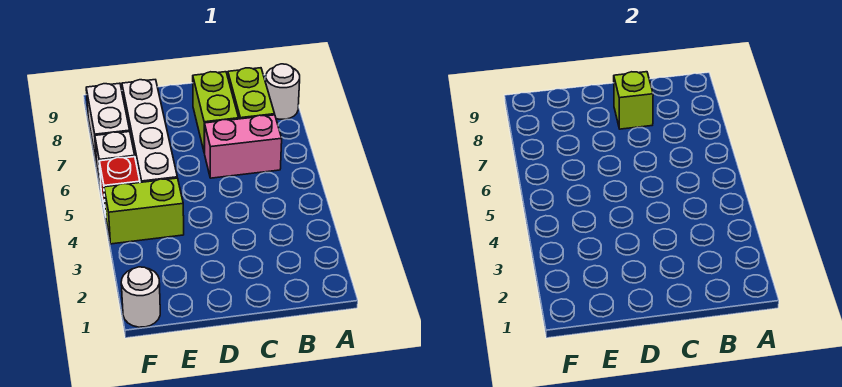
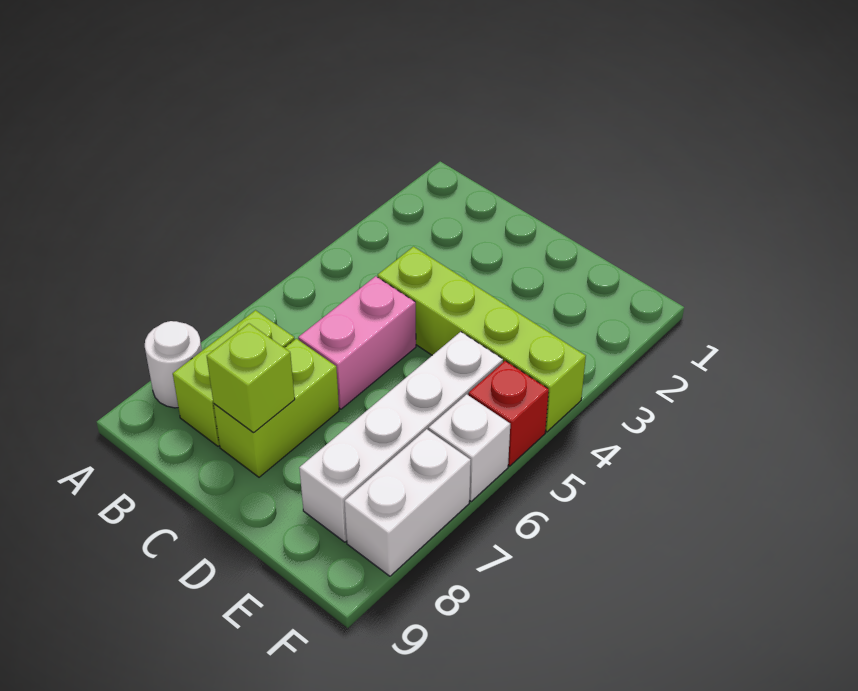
pink brick B6:C6 level 1 -> pink brick C5:C6 level 1
lime brick E4:F4 level 1 -> lime brick C4:F4 level 1
white round brick F1 level 1 -> none

